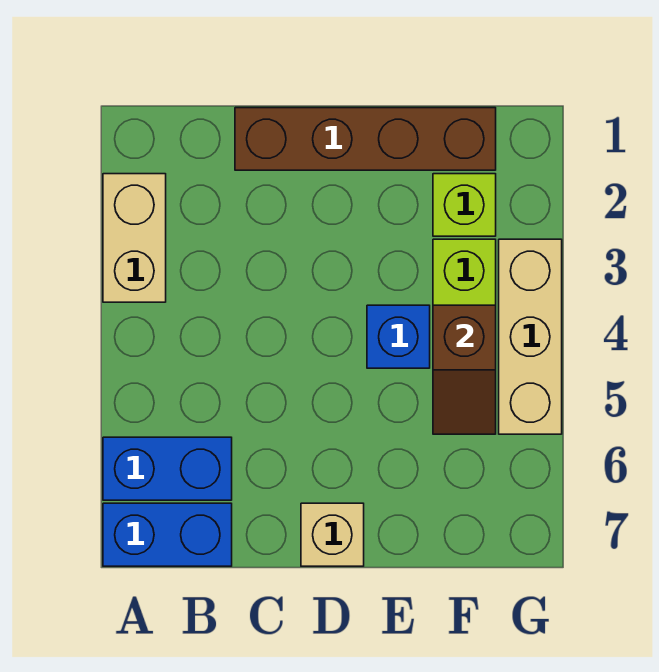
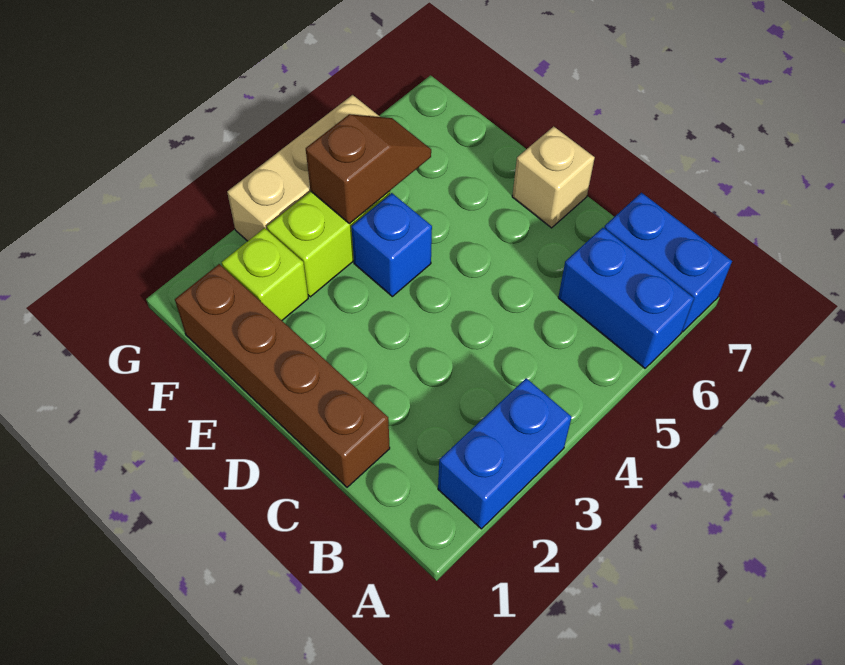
tan brick A2:A3 level 1 -> blue brick A2:A3 level 1

